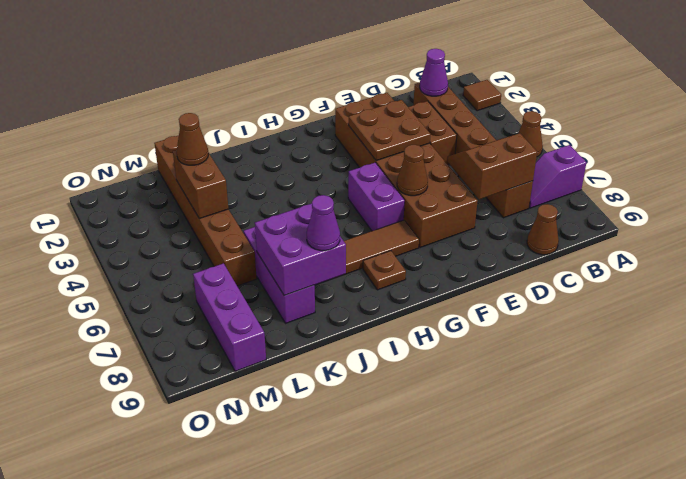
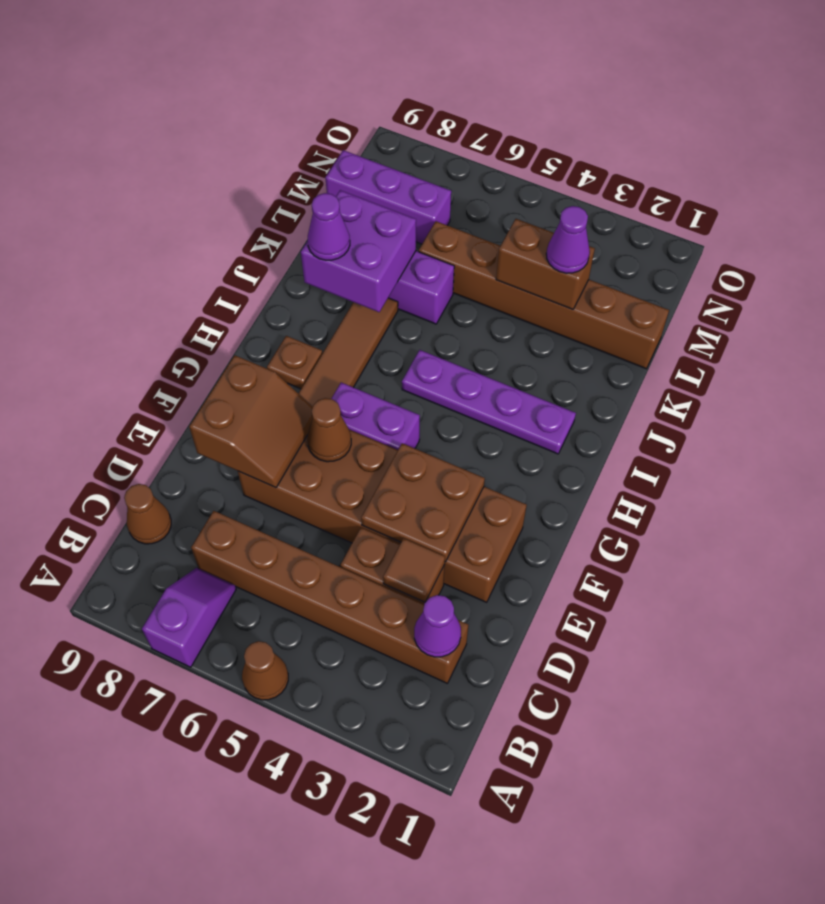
brown tile A2 level 1 -> brown tile D3 level 2
brown slope C6:D7 level 2 top 7 -> brown slope E7:F8 level 2 top 8
none -> purple plate I2:I5 level 1
brown cone L3 level 3 -> purple cone L3 level 3

